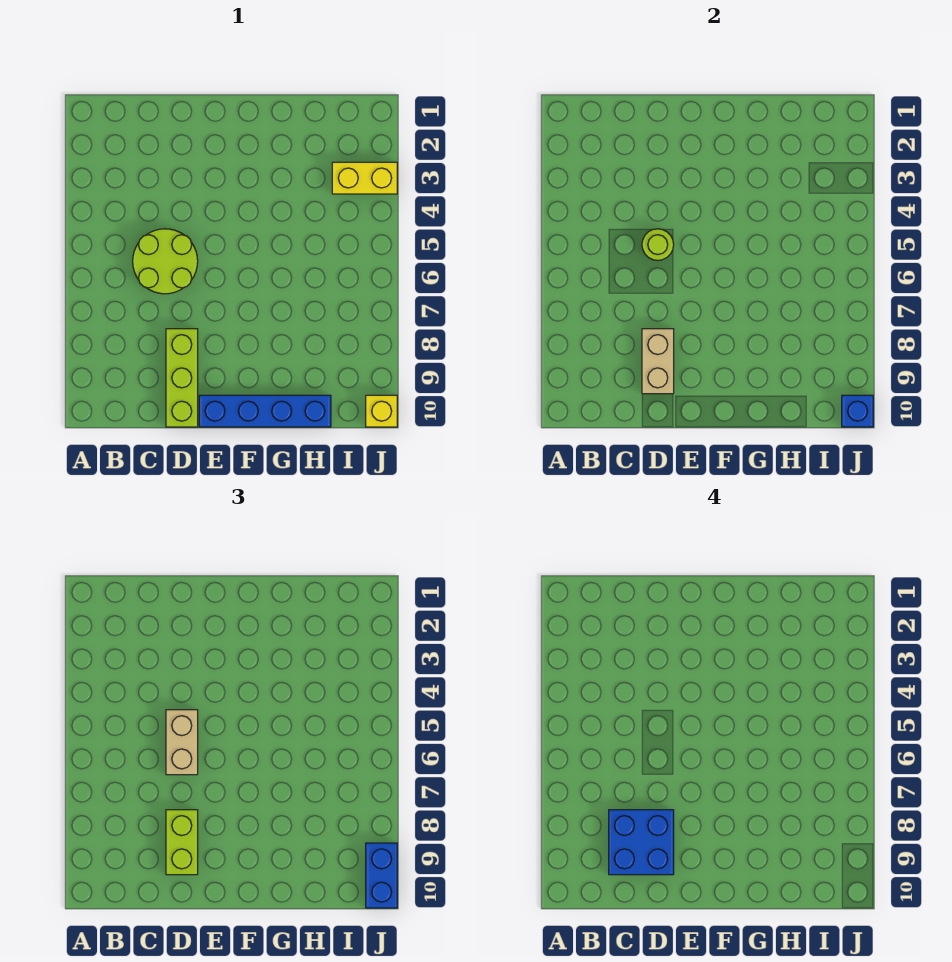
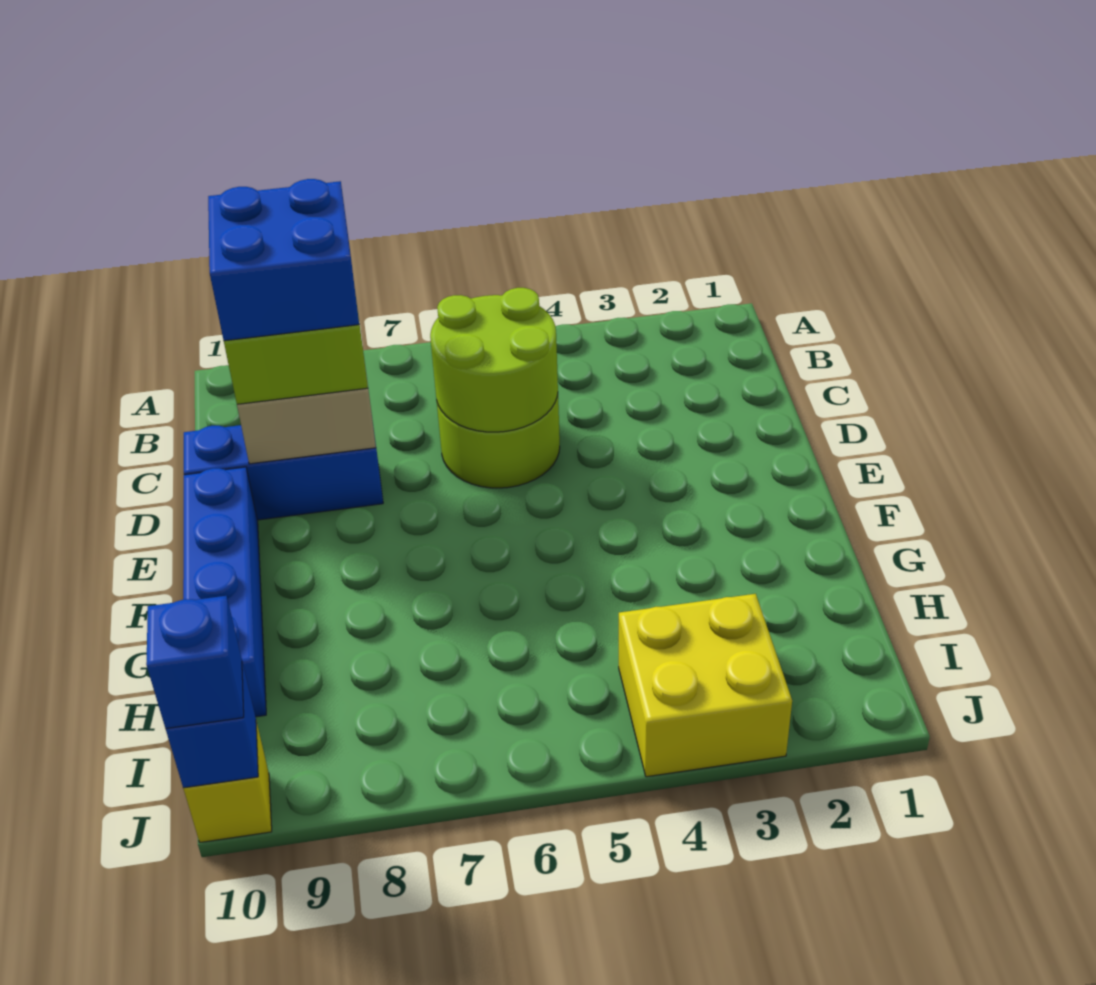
lime round brick D5 level 2 -> lime round brick C5:D6 level 2
tan brick D5:D6 level 3 -> none
lime brick D8:D10 level 1 -> blue brick D8:D10 level 1
yellow brick I3:J3 level 1 -> yellow brick I3:J4 level 1
blue brick J9:J10 level 3 -> blue brick J10 level 3

